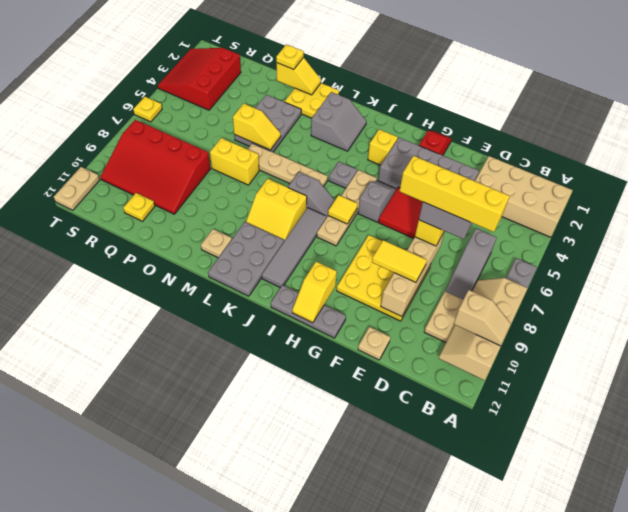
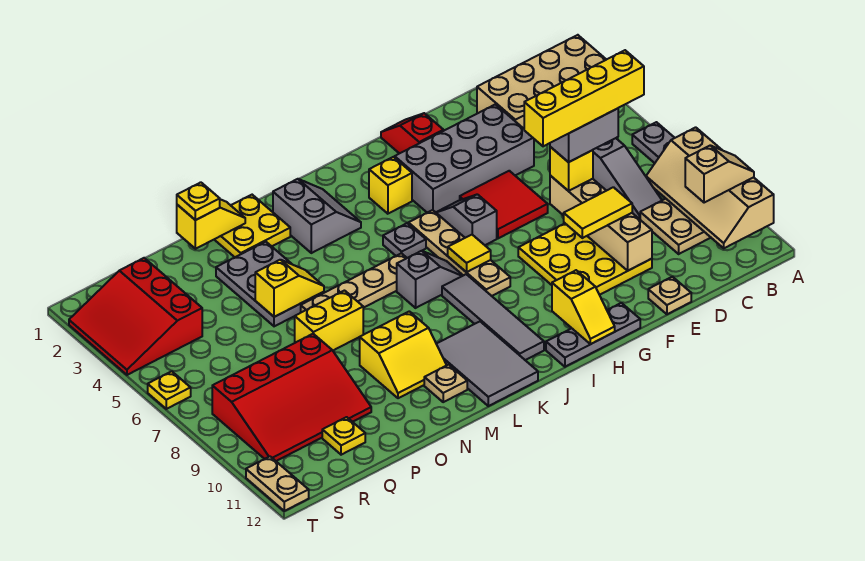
yellow slope K8:L9 level 1 top 8 -> yellow slope M9:N10 level 1 top 9
grey plate K10:L12 level 1 -> grey tile K10:L12 level 1

